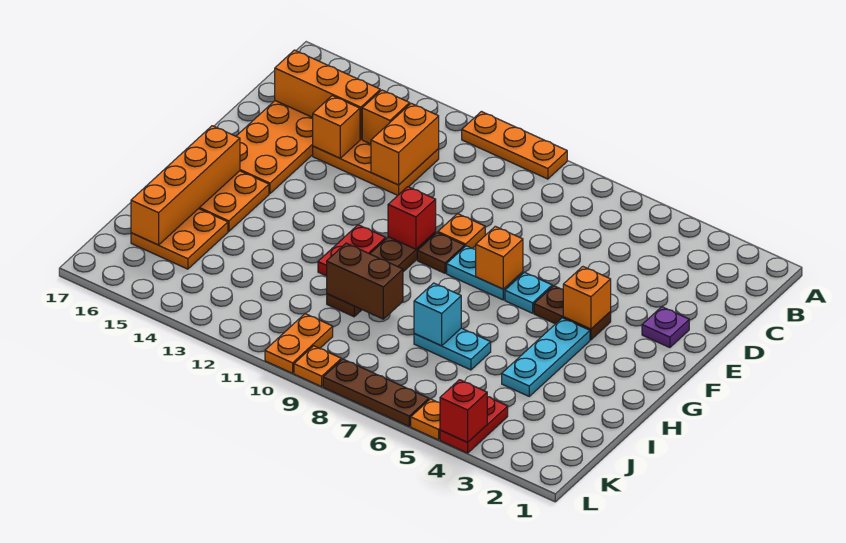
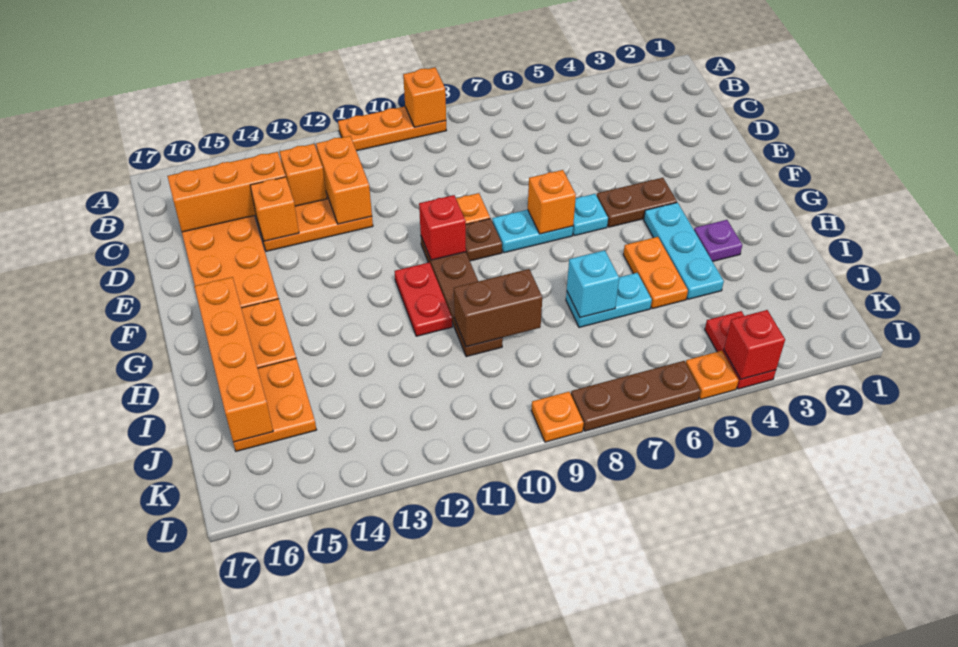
purple plate E2 level 1 -> purple plate H3 level 1
orange brick F4 level 2 -> orange brick A9 level 2
orange plate K10:L10 level 1 -> orange plate H5:I5 level 1

